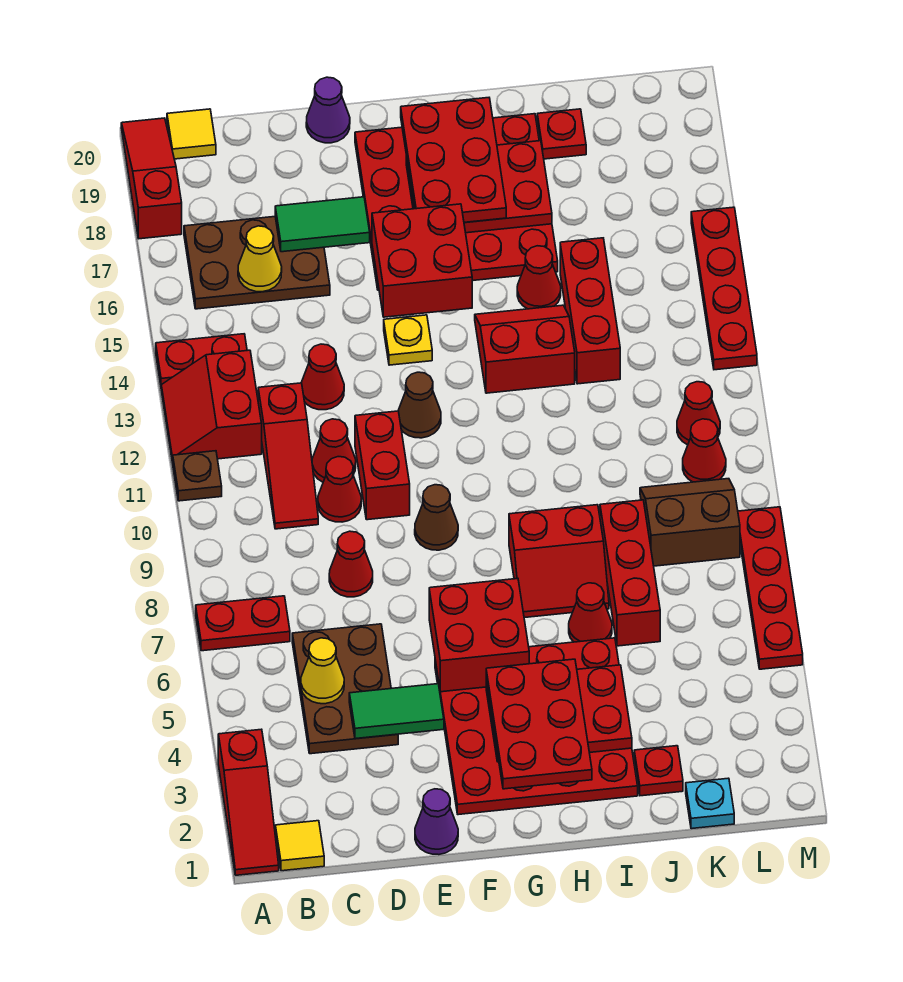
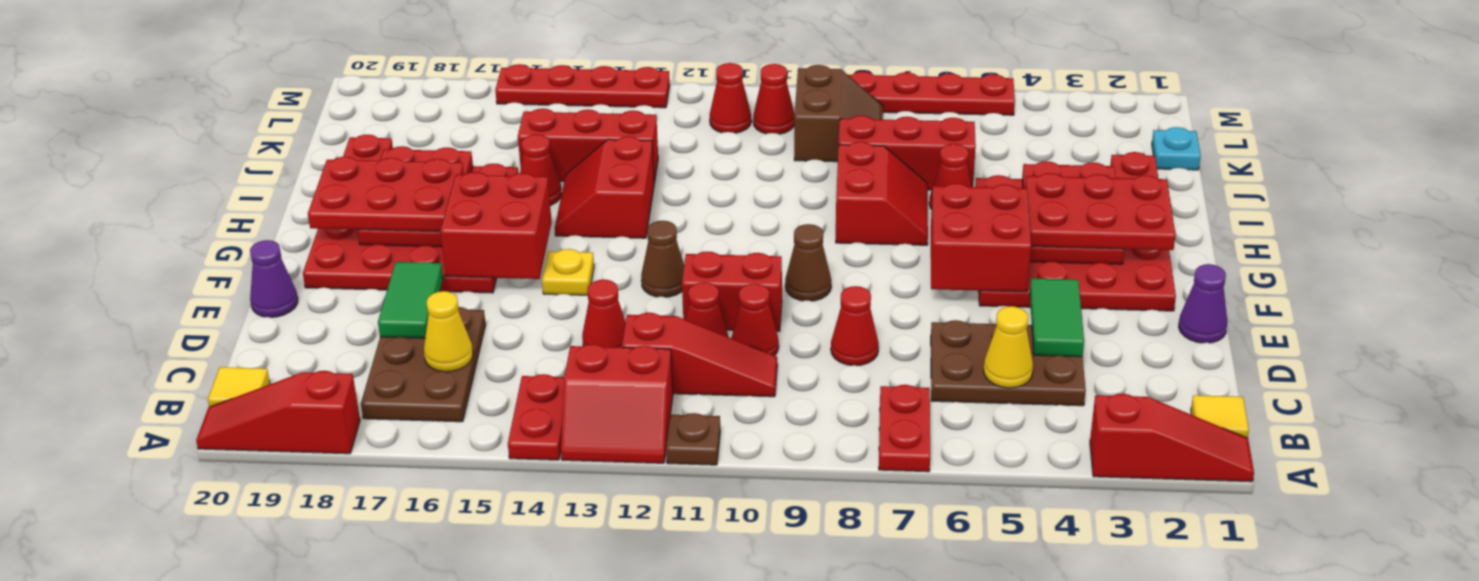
brown slope K8:L9 level 1 top 8 -> brown slope K8:L9 level 1 top 9

